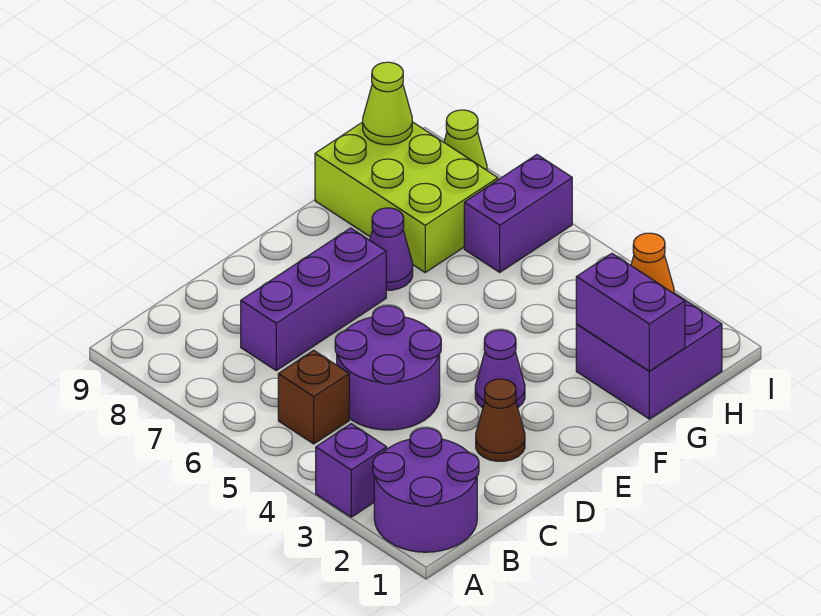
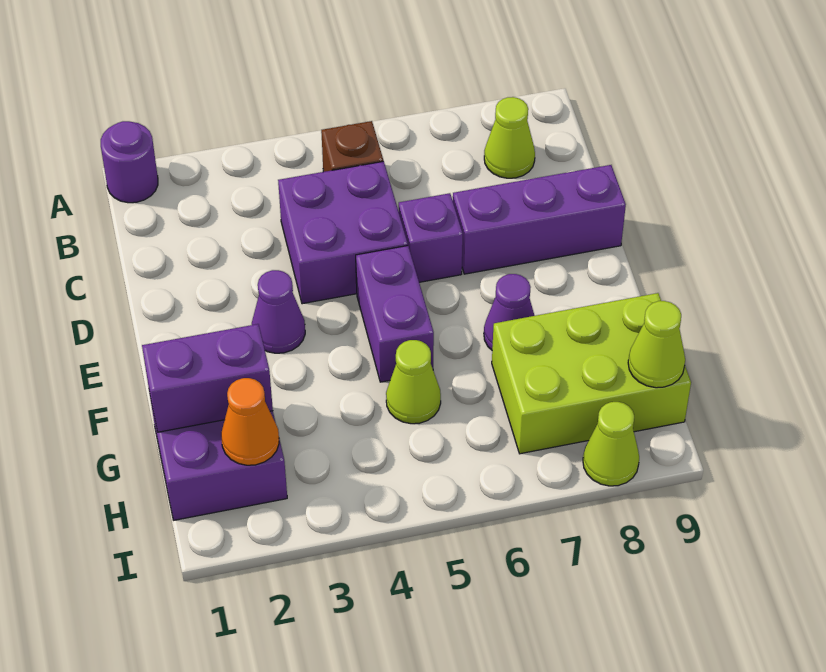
purple round brick A1:B2 level 1 -> purple round brick A1 level 1
purple brick A3 level 1 -> purple brick D6 level 1
none -> lime cone B8 level 1
purple round brick C4:D5 level 1 -> purple brick C4:D5 level 1
purple brick C7:E7 level 1 -> purple brick D7:D9 level 1
brown cone D2 level 1 -> none
none -> lime cone G5 level 1
purple brick H6:I6 level 1 -> purple brick E5:F5 level 1

